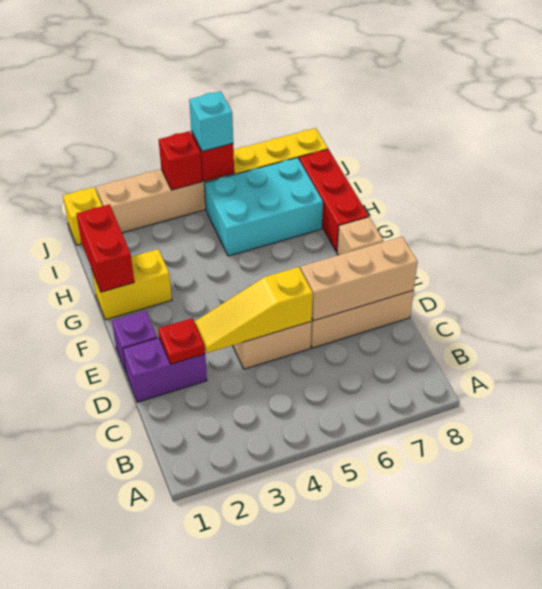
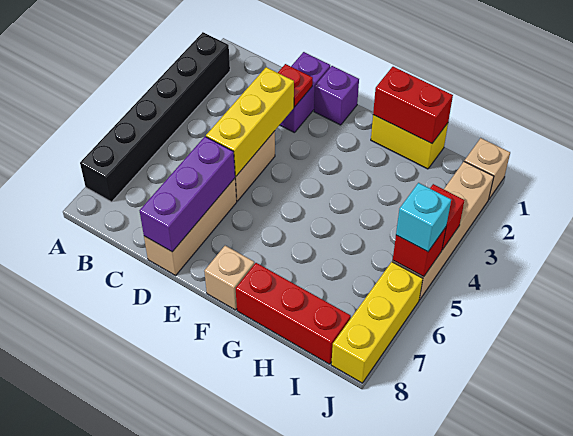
none -> black brick A2:A7 level 1
yellow slope D3:D5 level 2 top 5 -> yellow brick D3:D5 level 2
tan brick D6:D8 level 2 -> purple brick D6:D8 level 2
yellow brick G1:G2 level 1 -> yellow brick G1:H1 level 1
cyan brick H5:I7 level 1 -> none
yellow brick J1 level 1 -> tan brick J1 level 1

